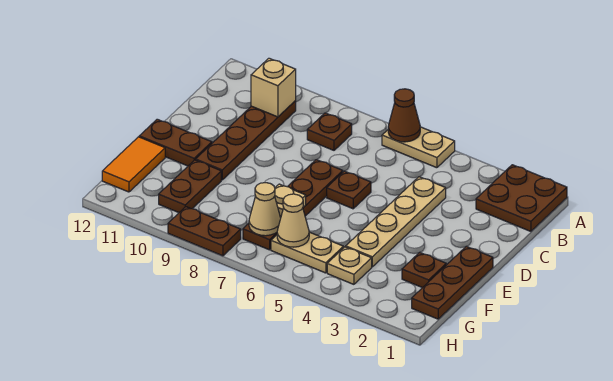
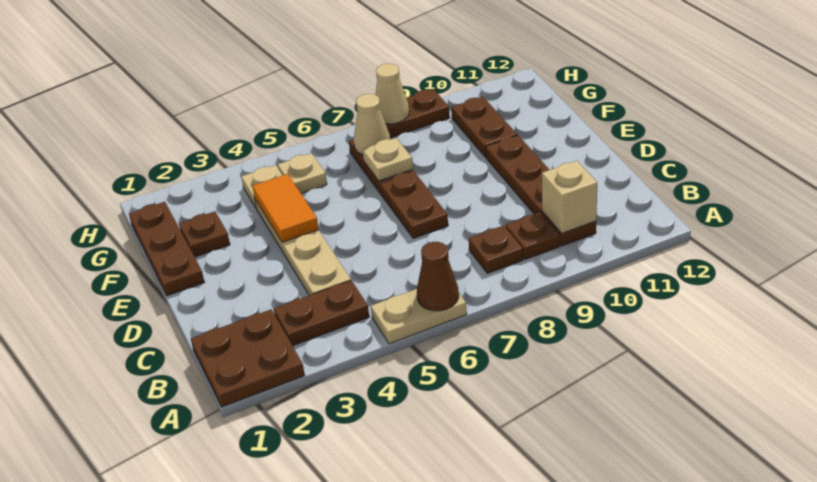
brown plate D6 level 1 -> brown plate B9 level 1
brown plate E11:E12 level 1 -> brown plate B3:B4 level 1
orange tile F12:G12 level 1 -> orange tile E4:F4 level 2
tan plate G5:G6 level 1 -> tan plate G5 level 1
tan cone G6 level 2 -> tan cone H8 level 2

